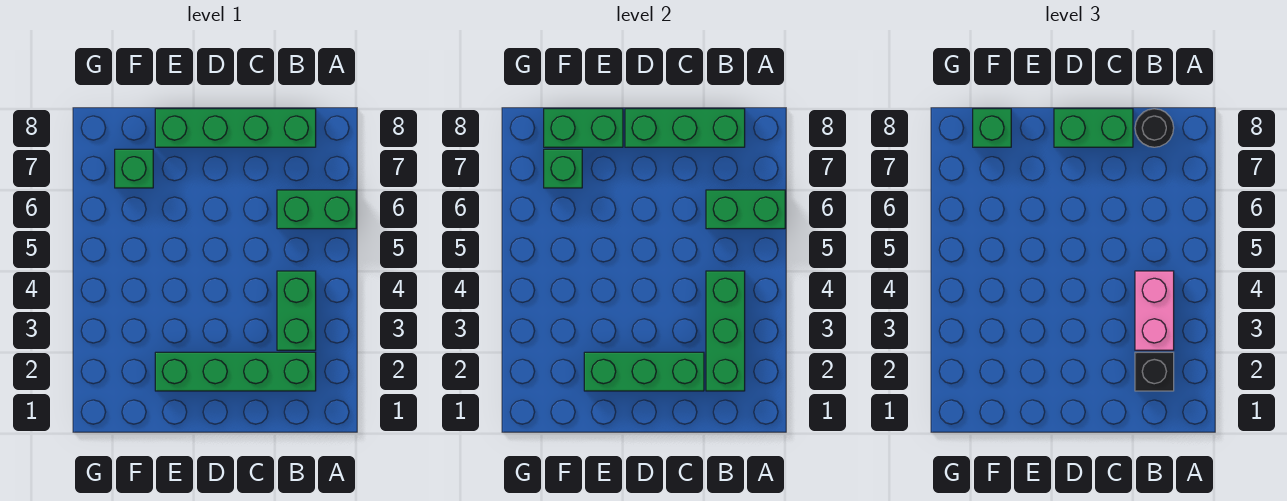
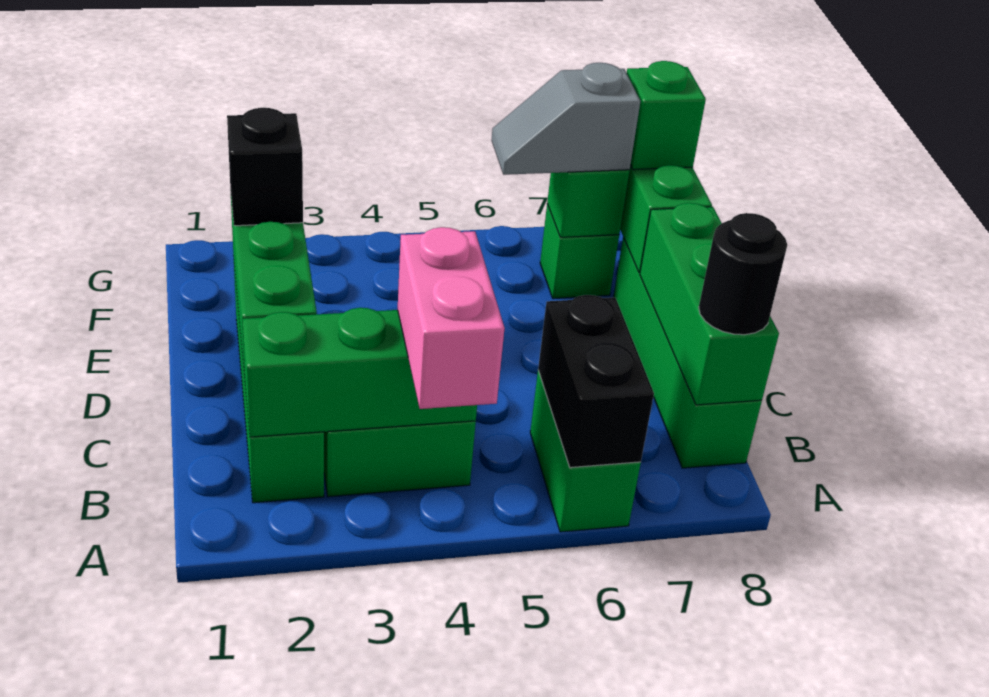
green brick A6:B6 level 2 -> black brick A6:B6 level 2
black brick B2 level 3 -> black brick E2 level 3
pink brick B3:B4 level 3 -> pink brick A4:B4 level 3
green brick C8:D8 level 3 -> none
none -> grey slope F6:F7 level 3 top 7

